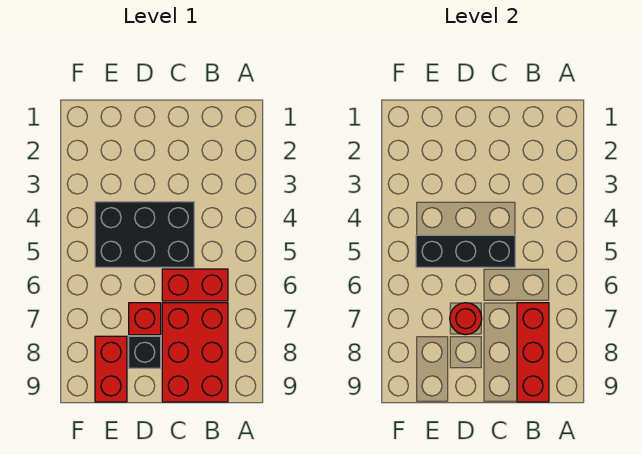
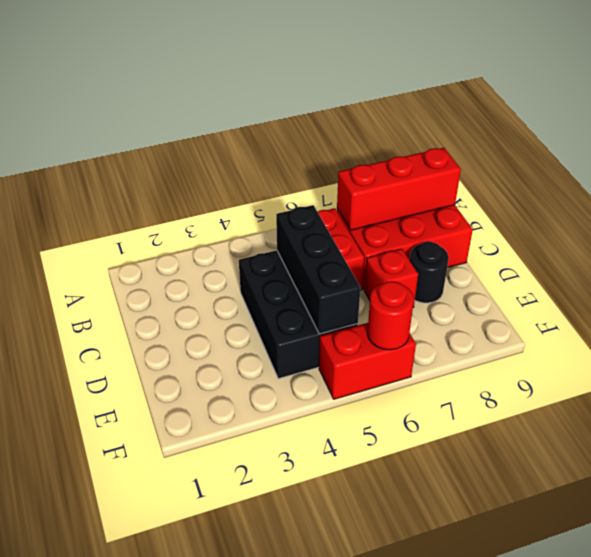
red round brick D7 level 2 -> red round brick F6 level 2
black brick D8 level 1 -> black round brick D8 level 1
red brick E8:E9 level 1 -> red brick F5:F6 level 1

